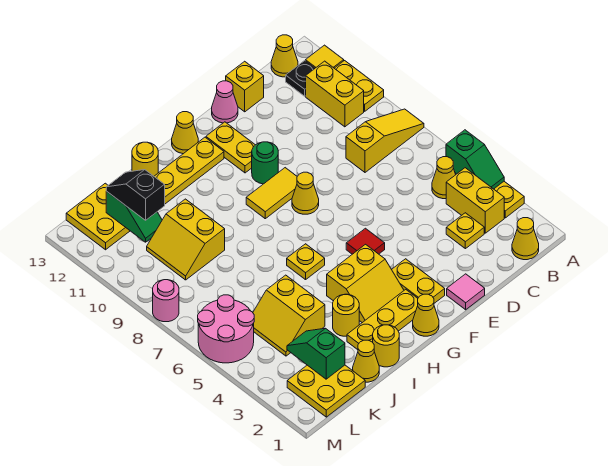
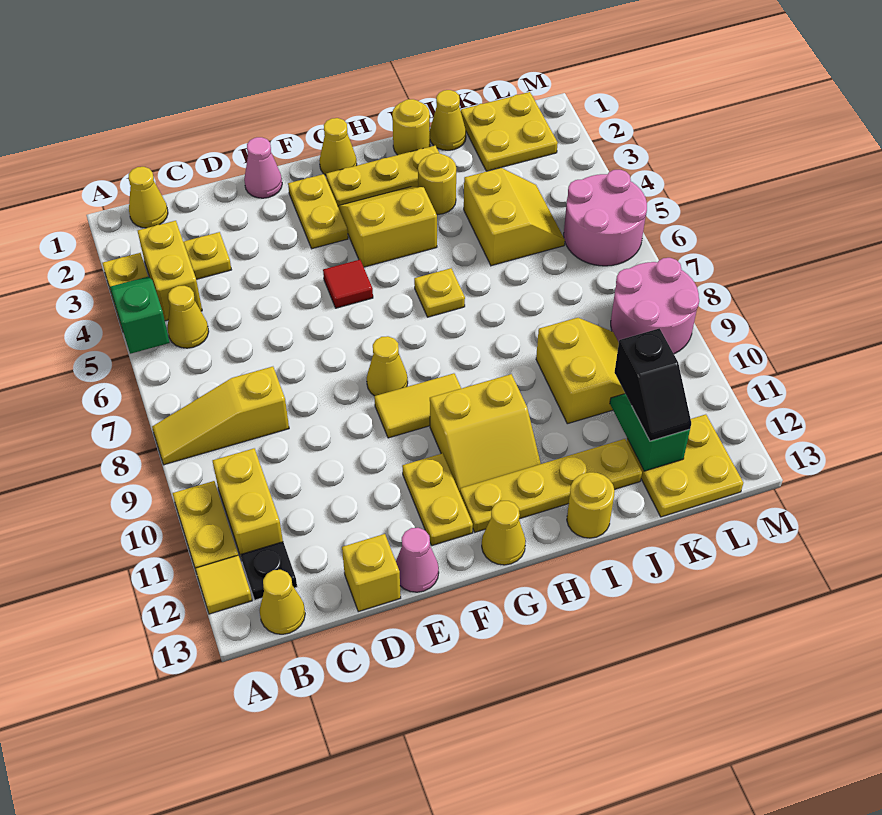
pink tile E1 level 1 -> pink cone E1 level 1
green round brick F10 level 1 -> none
none -> yellow slope G10:H11 level 1 top 10
green slope K2:K3 level 2 top 2 -> none
pink round brick M8 level 1 -> pink round brick L8:M9 level 1

